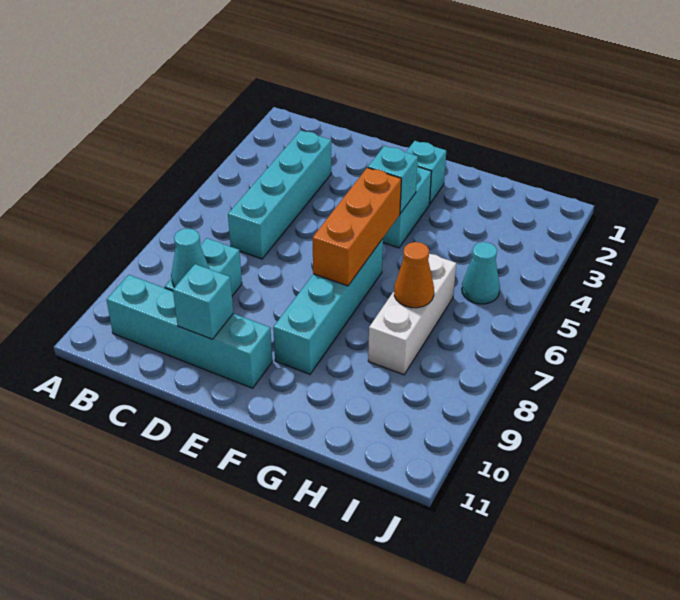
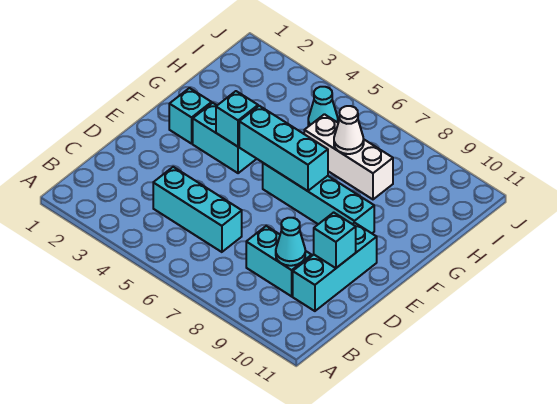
cyan brick B10:E10 level 1 -> cyan brick C10:E10 level 1
cyan brick C3:C6 level 1 -> cyan brick C4:C6 level 1
orange brick F5:F7 level 2 -> cyan brick F5:F7 level 2
orange cone H7 level 2 -> white cone H7 level 2

